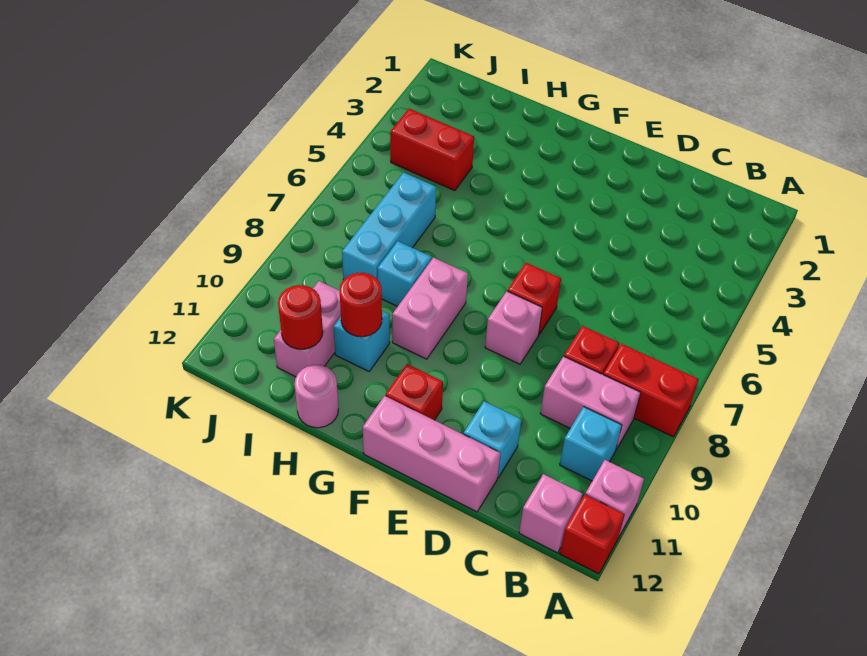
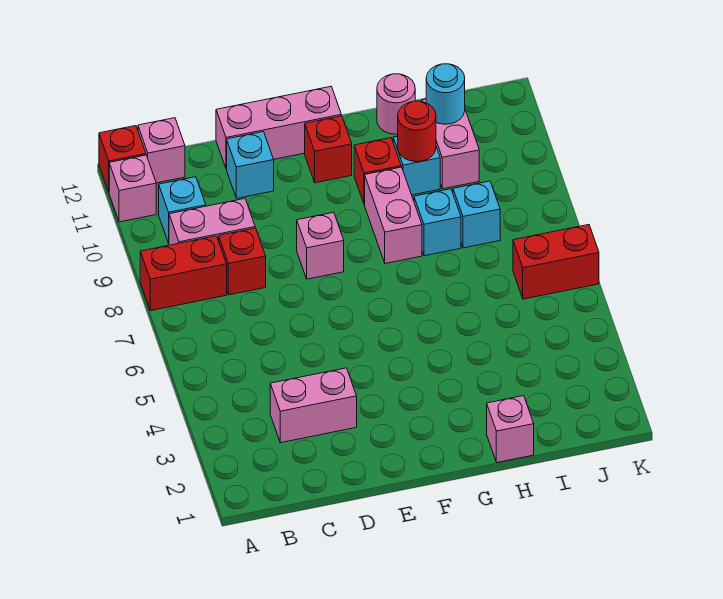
none -> pink brick C3:D3 level 1
red brick E7 level 1 -> red brick G10 level 1
none -> pink brick H1 level 1
red brick I4:J4 level 1 -> red brick J6:K6 level 1
cyan brick I6:I8 level 1 -> cyan brick I8 level 1
red round brick I11 level 2 -> cyan round brick I11 level 2

